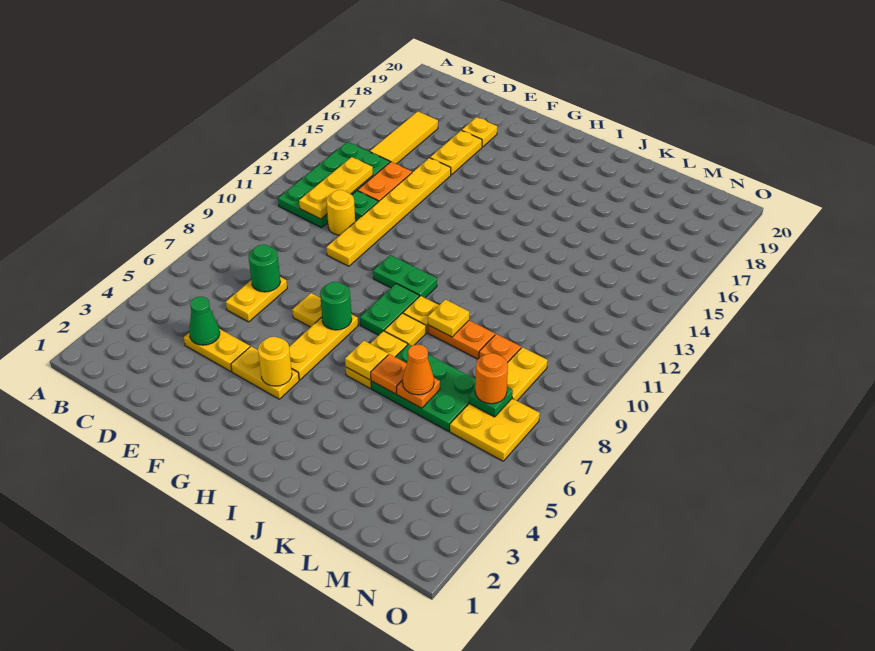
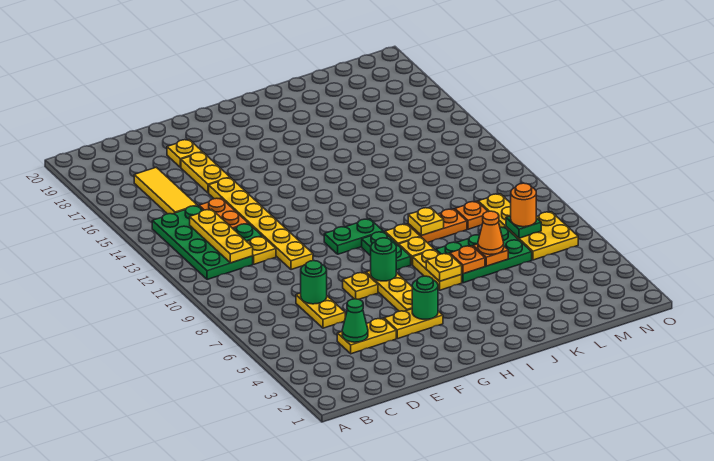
yellow round brick D11 level 1 -> yellow plate D11 level 1
yellow round brick G4 level 2 -> green round brick G4 level 2

